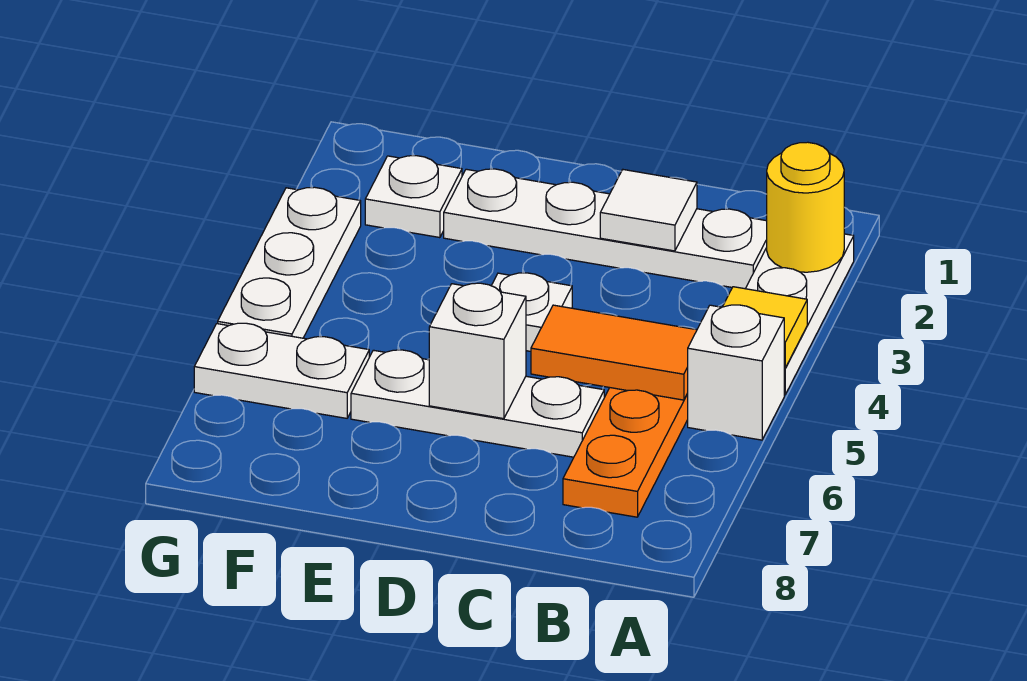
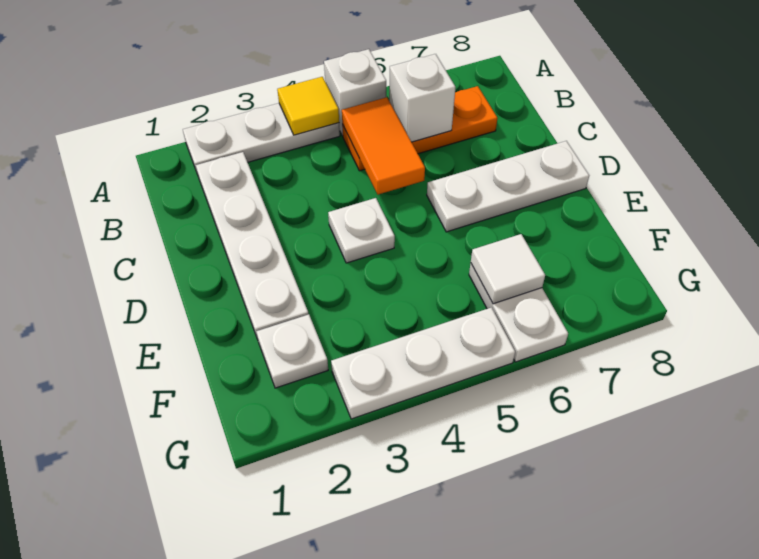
yellow round brick A2 level 2 -> none
white tile C2 level 2 -> white tile F6 level 2
white plate C6:E6 level 1 -> white plate D6:D8 level 1
white brick D6 level 2 -> white brick B6 level 2

